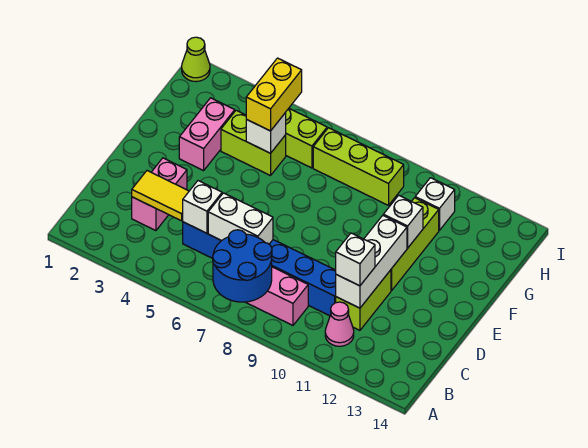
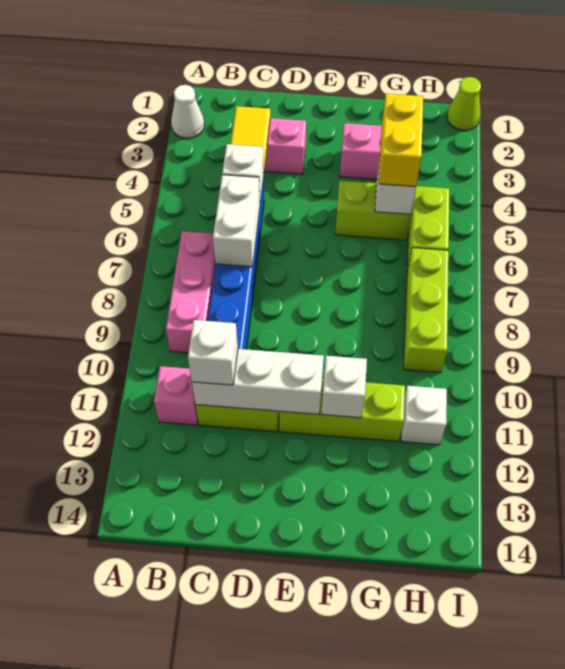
none -> white cone A2 level 1
blue round brick A7:B8 level 2 -> none
pink cone B11 level 1 -> pink brick B11 level 1
lime brick G4:G5 level 1 -> lime brick F5:G5 level 1
yellow brick G5:H5 level 3 -> yellow brick G4:G5 level 3

